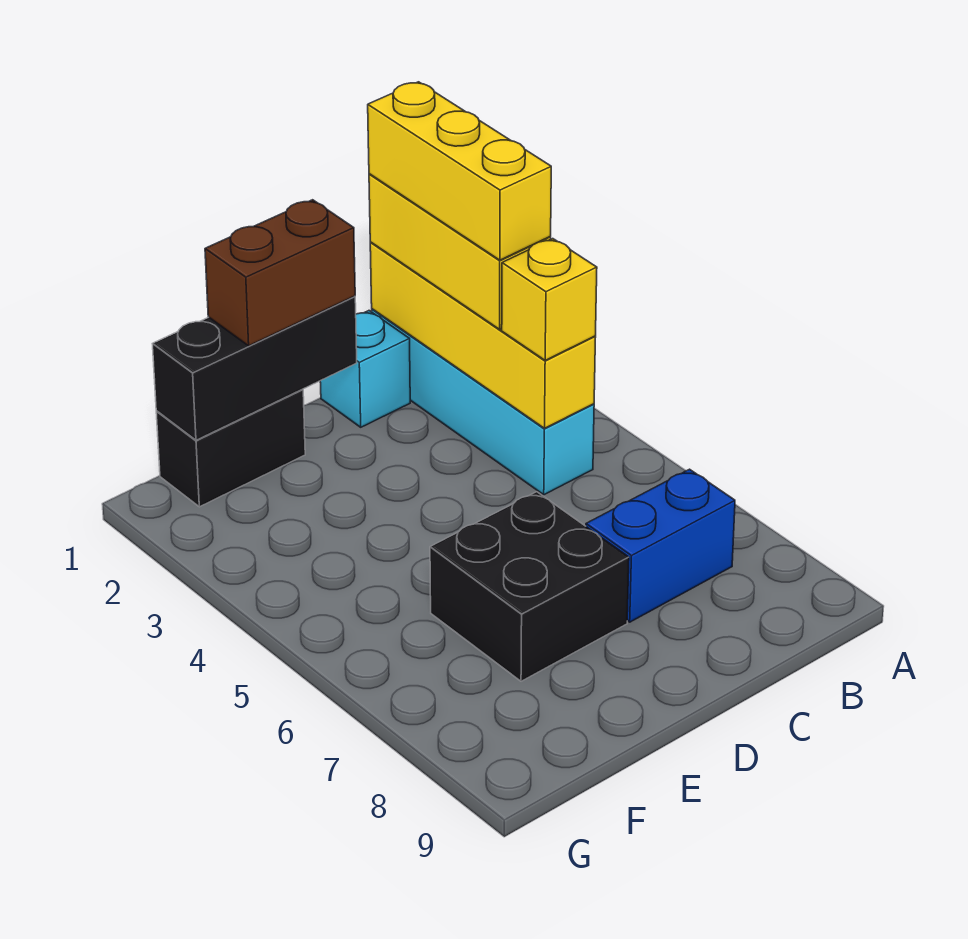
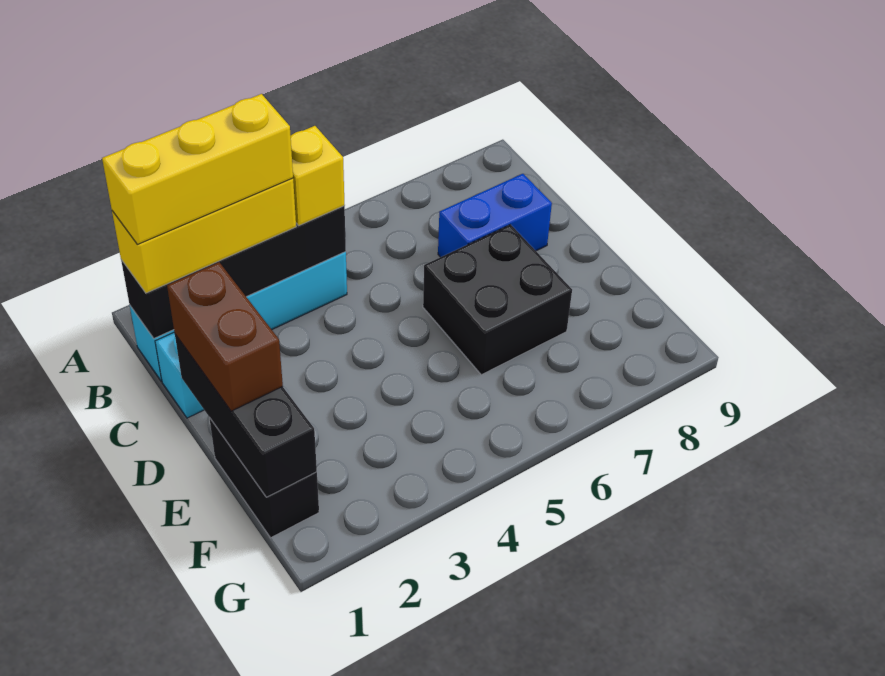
yellow brick B1:B4 level 2 -> black brick B1:B4 level 2
blue brick B7:C7 level 1 -> blue brick C7:C8 level 1

